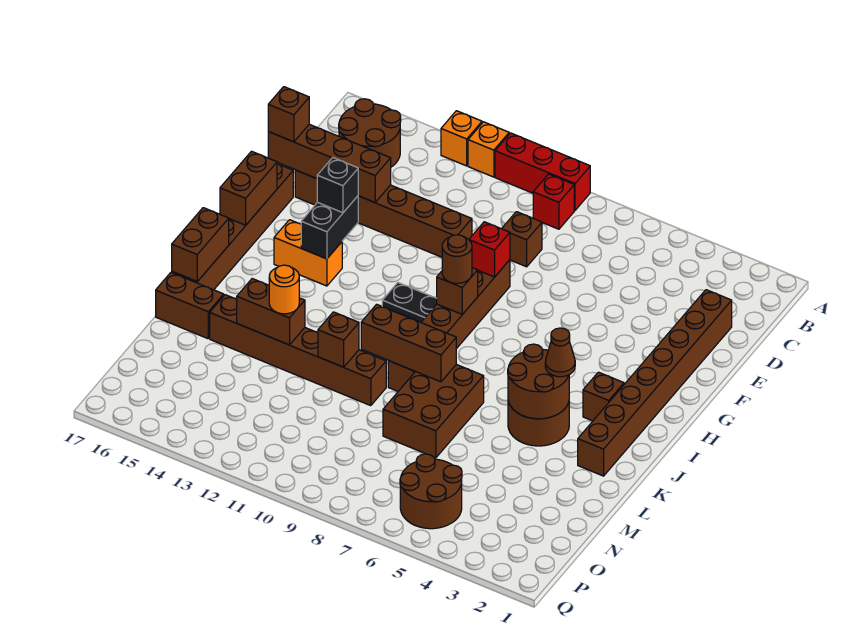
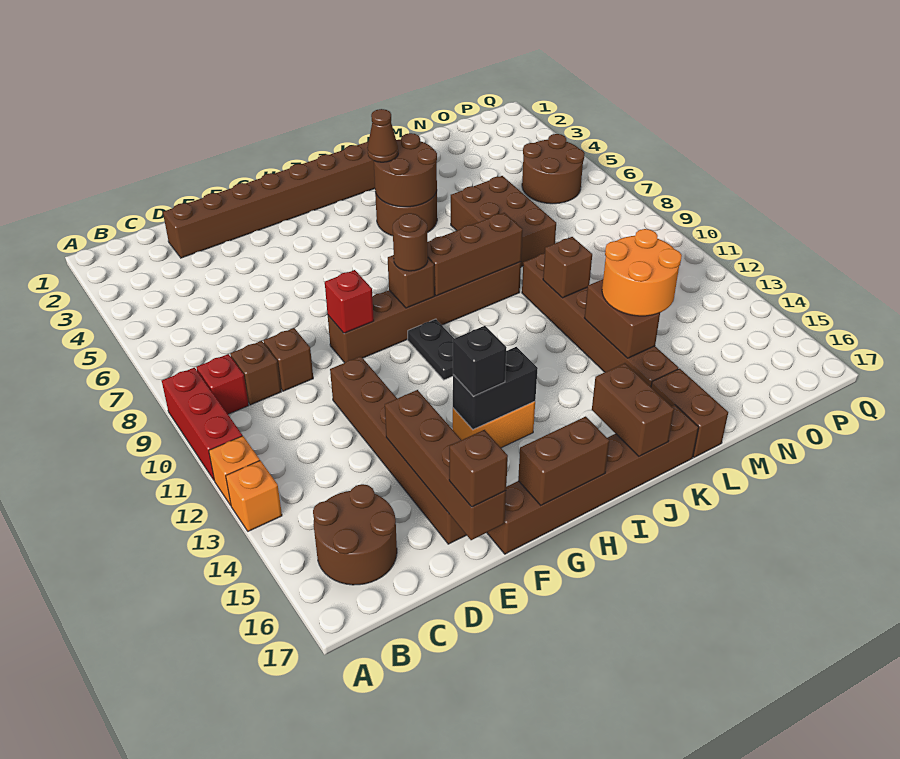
orange brick H14:H15 level 1 -> orange brick G14:H14 level 1
brown brick I3 level 1 -> brown brick C9 level 1
brown brick J17:K17 level 2 -> brown brick J16:J17 level 2
brown brick K7:M8 level 1 -> brown brick L6:M8 level 1
brown brick K8:K10 level 2 -> brown brick I9:K9 level 2
orange round brick L13 level 3 -> orange round brick L13:M14 level 3

